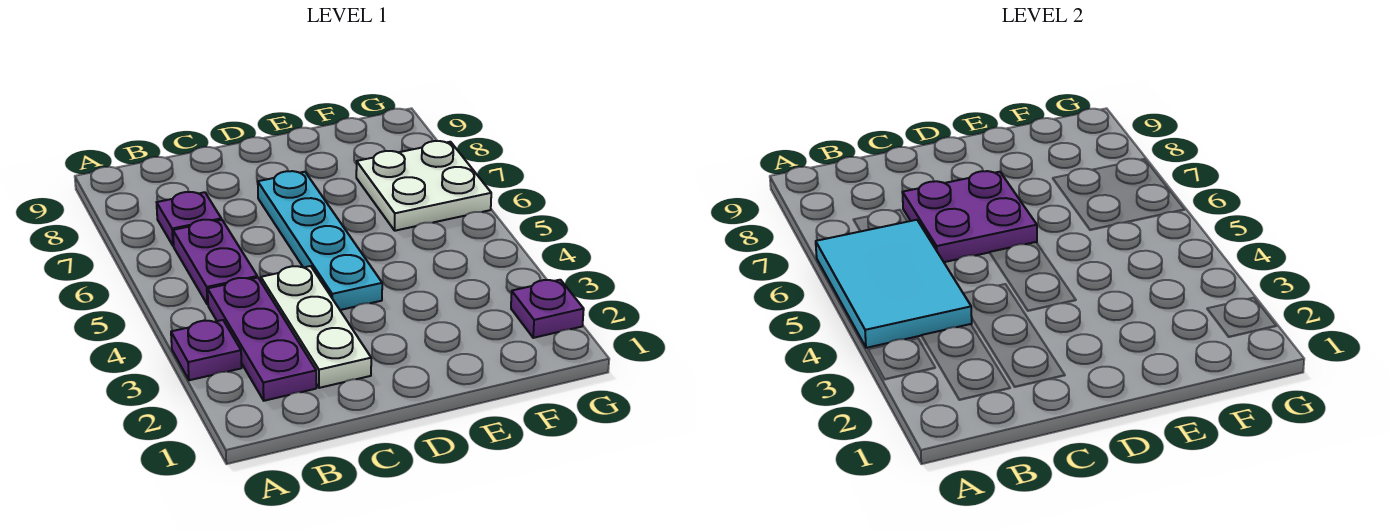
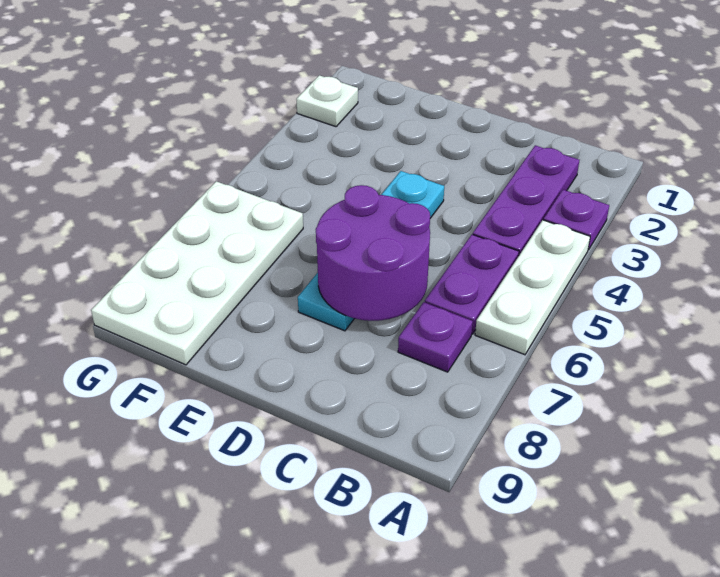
cyan tile A4:B6 level 2 -> none
white plate C2:C4 level 1 -> white plate A4:A6 level 1
purple plate C6:D7 level 2 -> purple round brick C6:D7 level 2
white plate F6:G7 level 1 -> white plate F6:G9 level 1
purple plate G2 level 1 -> white plate G2 level 1

